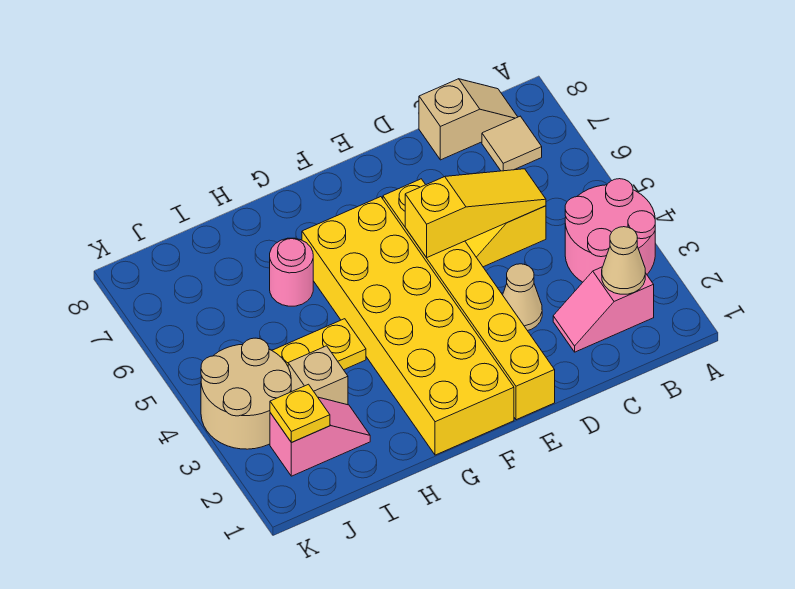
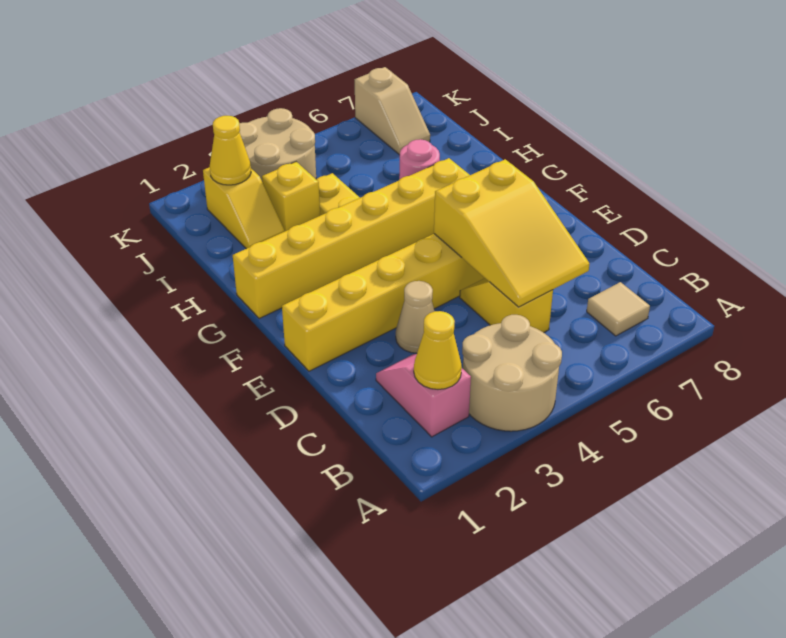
pink round brick A3:B4 level 1 -> tan round brick A3:B4 level 1
tan cone B2 level 2 -> yellow cone B2 level 2
tan slope B8:C8 level 1 top C -> tan slope J7:K7 level 1 top K
yellow slope C5:E5 level 2 top E -> yellow slope C5:E6 level 2 top E
yellow brick F1:G6 level 1 -> yellow brick G1:G6 level 1
pink slope I2:J2 level 1 top J -> yellow slope I2:J2 level 1 top J
tan brick I3 level 1 -> yellow brick I3 level 1
yellow plate J2 level 2 -> yellow cone J2 level 2

